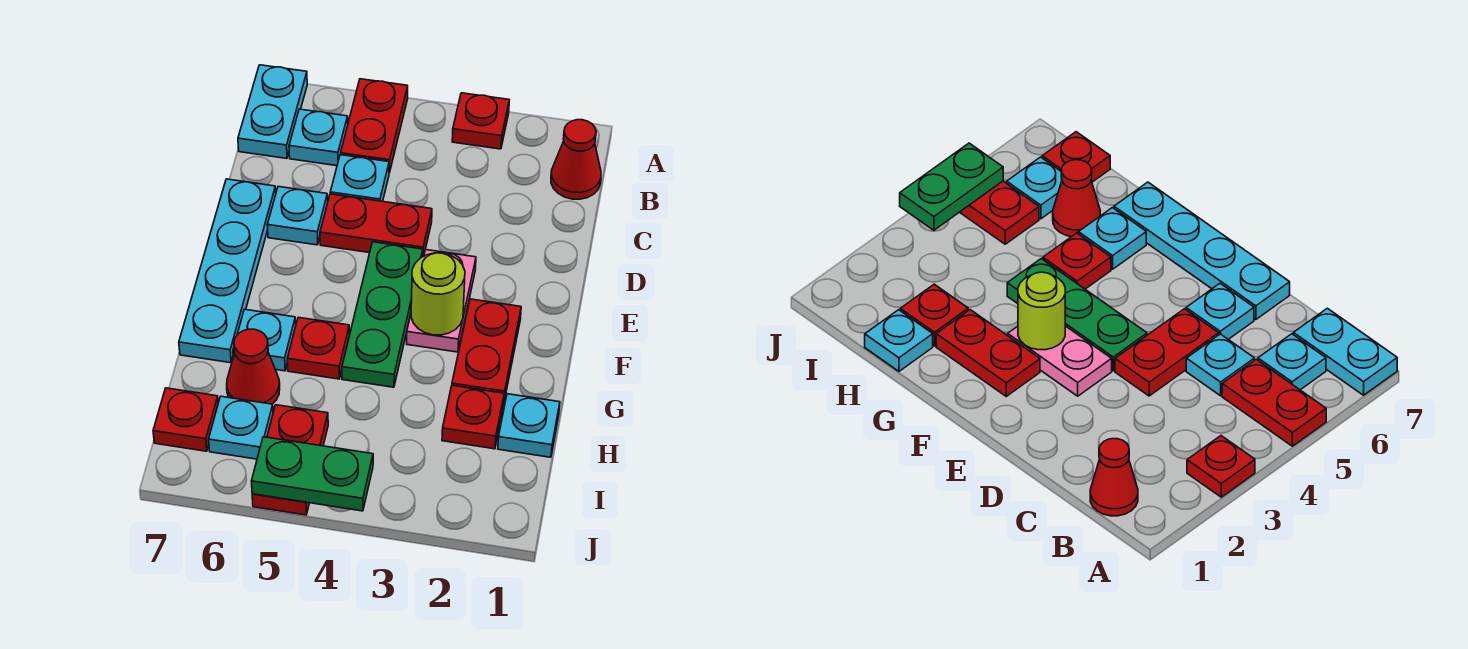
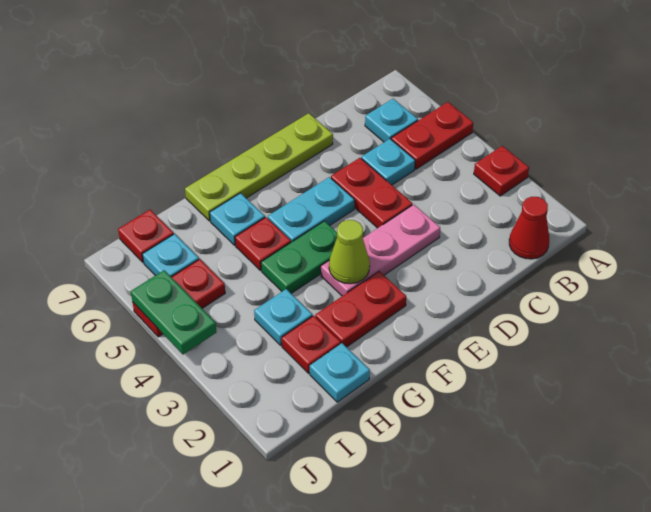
cyan plate A7:B7 level 1 -> cyan plate E5:F5 level 1
cyan plate D6 level 1 -> cyan plate H3 level 1
cyan plate D7:G7 level 1 -> lime plate D7:G7 level 1
pink plate E3:F3 level 1 -> pink plate D3:F3 level 1
green plate E4:G4 level 1 -> green plate F4:G4 level 1
lime round brick F3 level 2 -> lime cone F3 level 2
red cone H6 level 1 -> none

